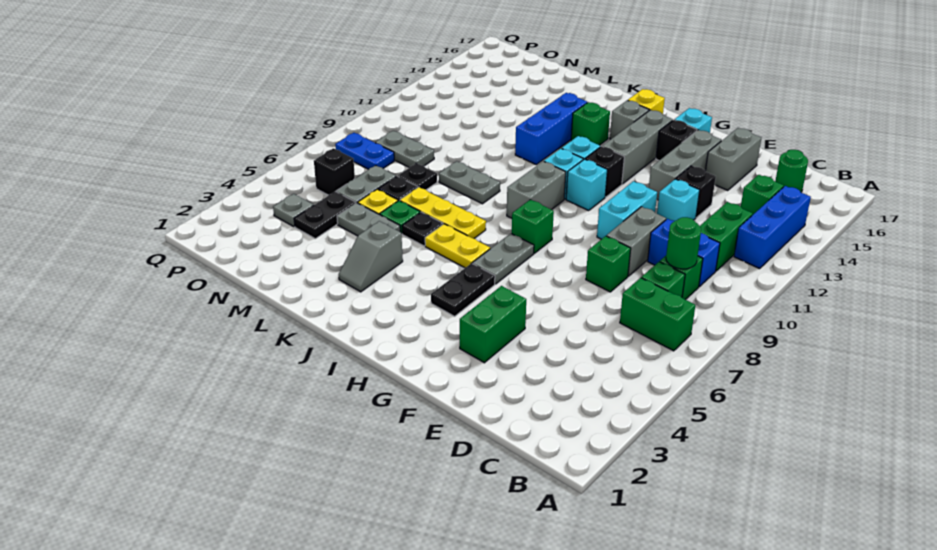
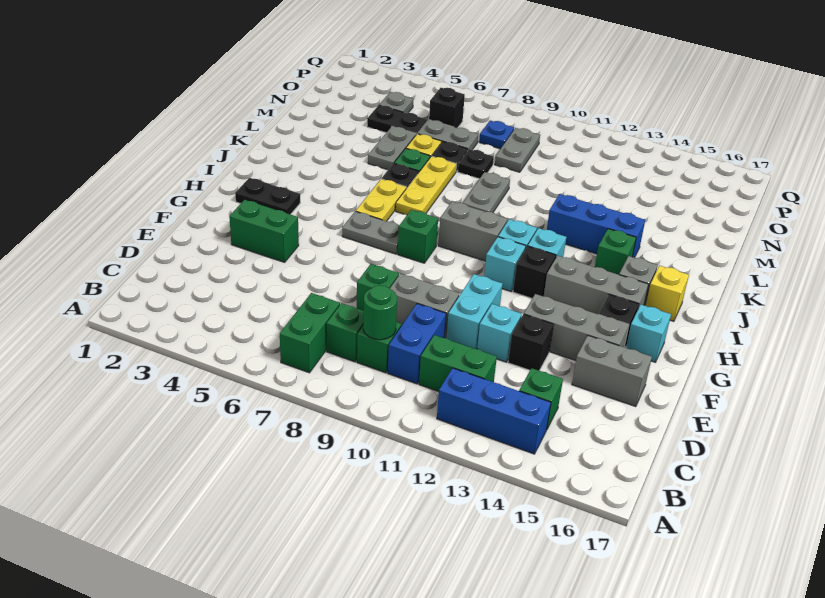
green round brick C16 level 1 -> none
cyan brick F10:F11 level 1 -> cyan brick E11:F11 level 1
black plate H4:H5 level 1 -> black plate H2:H3 level 1
grey slope K3:K4 level 1 top 4 -> none
blue plate O8:P8 level 1 -> blue plate O8 level 1

